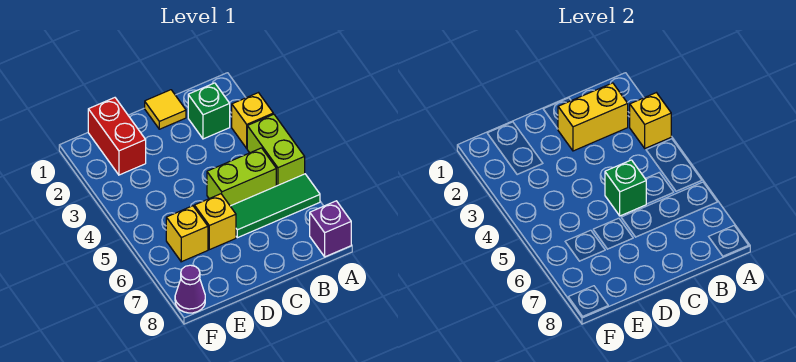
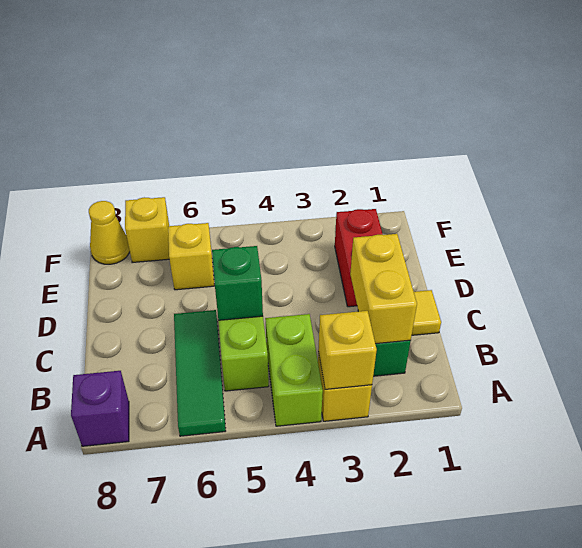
lime brick A4:A5 level 1 -> lime brick A4:B4 level 1
yellow brick D6 level 1 -> yellow brick F7 level 1
red brick E1:E2 level 1 -> red brick D2:E2 level 1
purple cone F8 level 1 -> yellow cone F8 level 1

